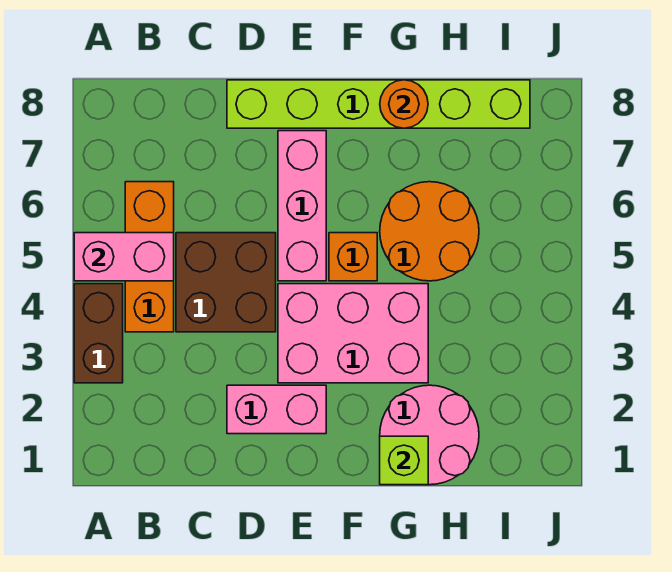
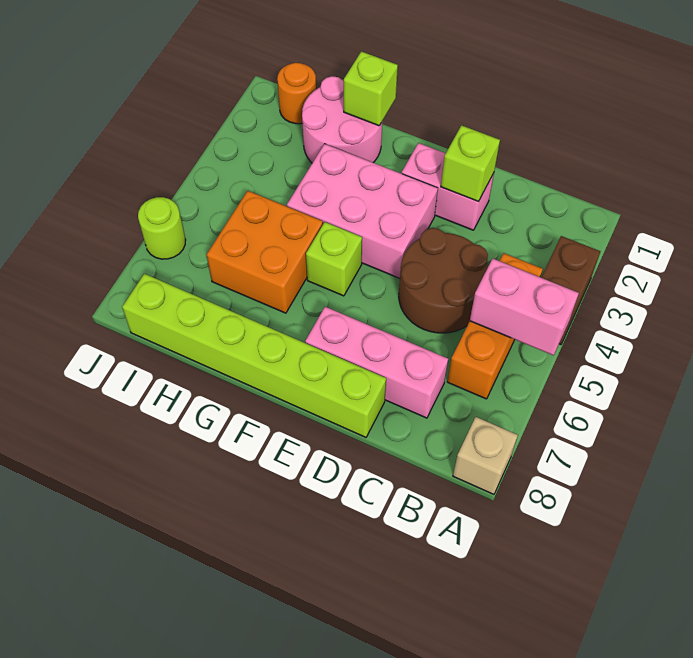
none -> tan brick A8 level 1
brown brick C4:D5 level 1 -> brown round brick C4:D5 level 1
none -> lime brick D2 level 2
pink brick E5:E7 level 1 -> pink brick C7:E7 level 1
orange brick F5 level 1 -> lime brick F5 level 1
orange round brick G5:H6 level 1 -> orange brick G5:H6 level 1
orange round brick G8 level 2 -> orange round brick I1 level 1
none -> lime round brick J6 level 1

